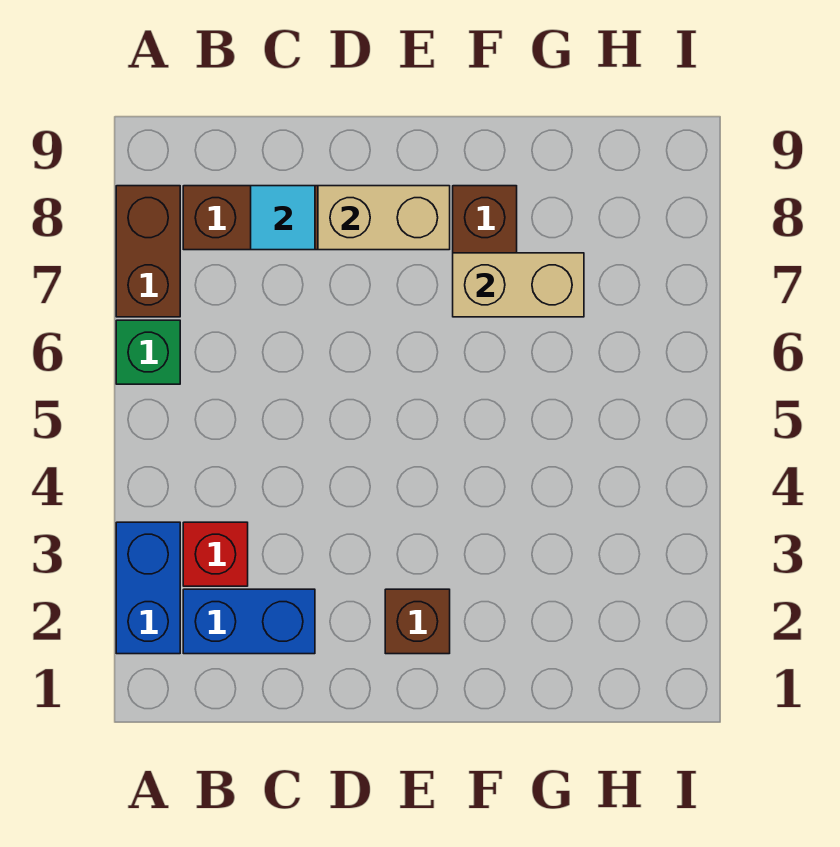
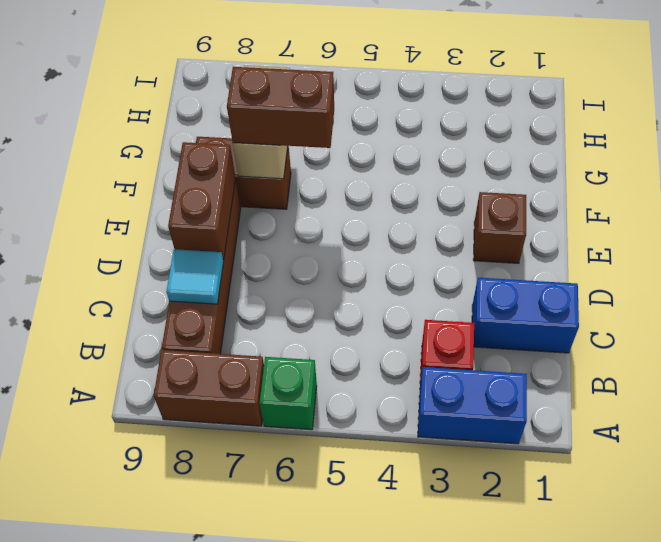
blue brick B2:C2 level 1 -> blue brick C1:C2 level 1
tan brick D8:E8 level 2 -> brown brick D8:E8 level 2
none -> brown brick F6:F7 level 3

